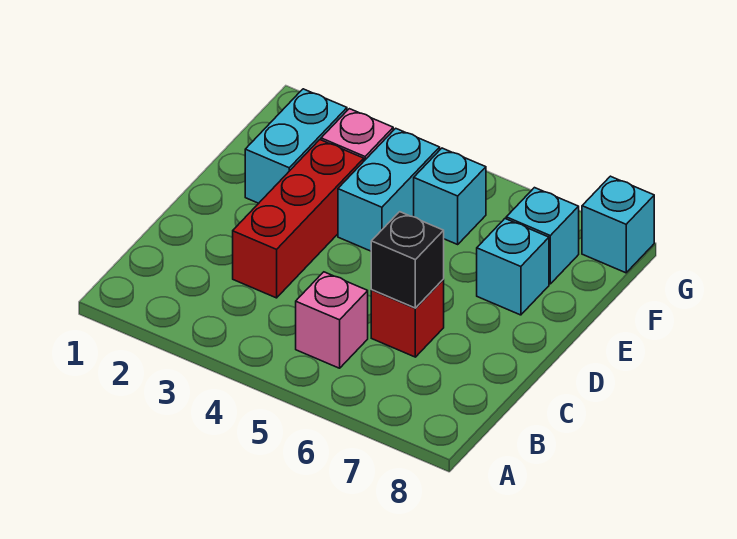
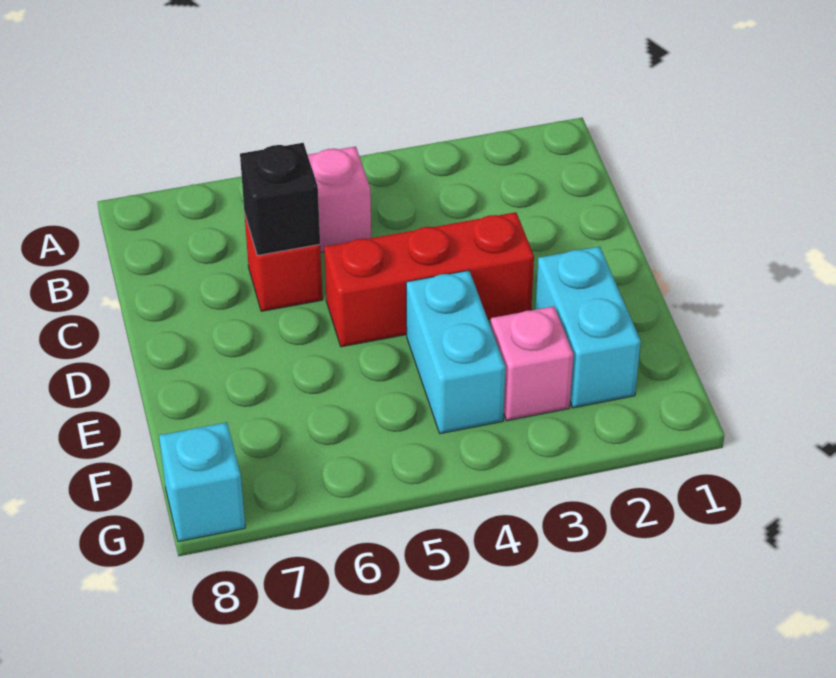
red brick C3:E3 level 1 -> red brick D3:D5 level 1
cyan brick E7 level 1 -> none
cyan brick F5 level 1 -> none
cyan brick F7 level 1 -> none

